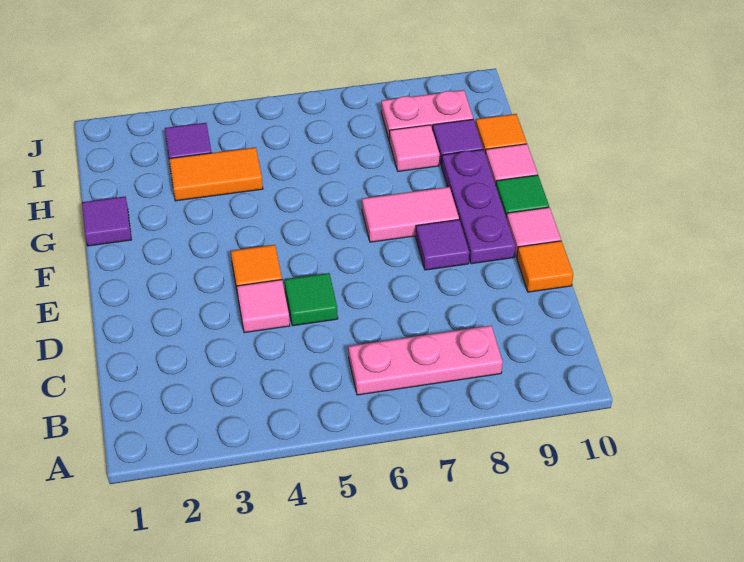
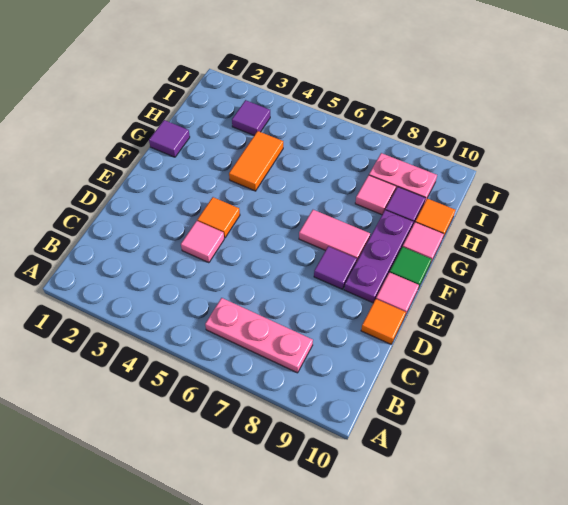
green tile D5 level 1 -> none
orange tile H3:H4 level 1 -> orange tile G4:H4 level 1

